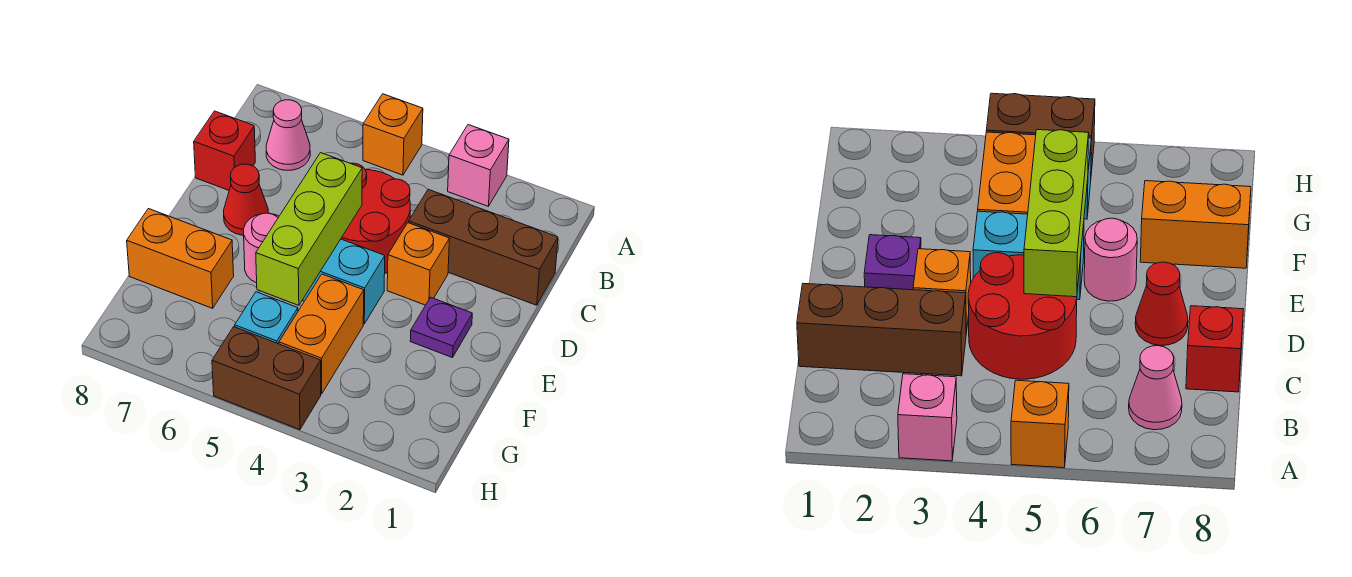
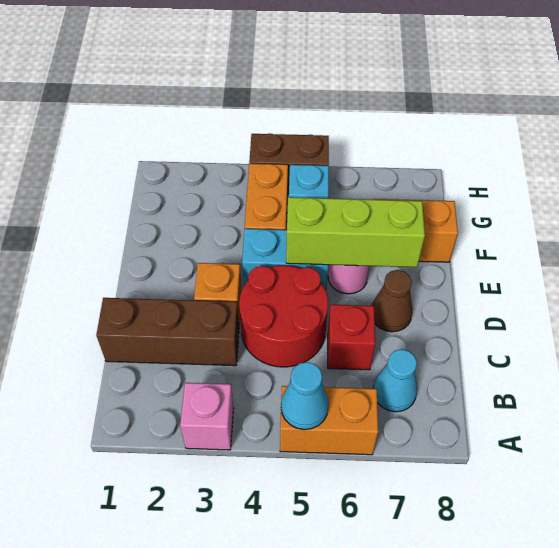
orange brick A5 level 1 -> orange brick A5:A6 level 1
none -> cyan cone A5 level 2
pink cone B7 level 1 -> cyan cone B7 level 1
red brick C8 level 1 -> red brick C6 level 1
lime brick D5:F5 level 2 -> lime brick E5:E7 level 2
red cone D7 level 1 -> brown cone D7 level 1
purple plate E2 level 1 -> none

